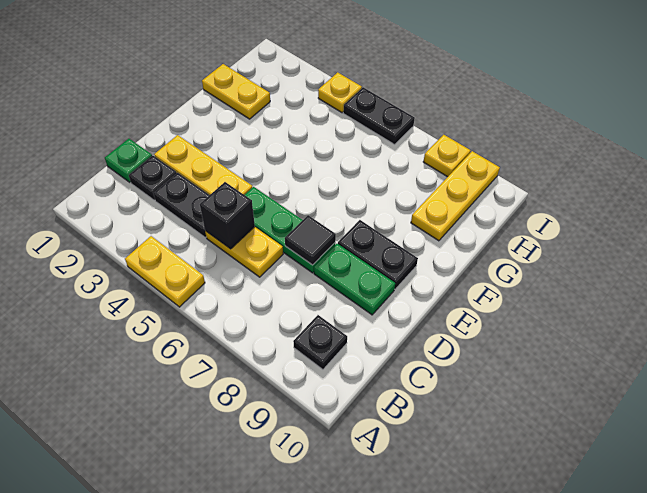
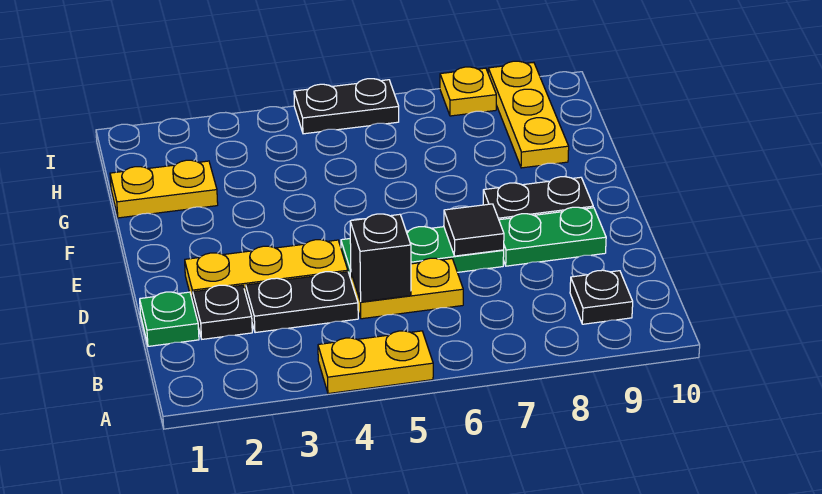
yellow plate I4 level 1 -> none

